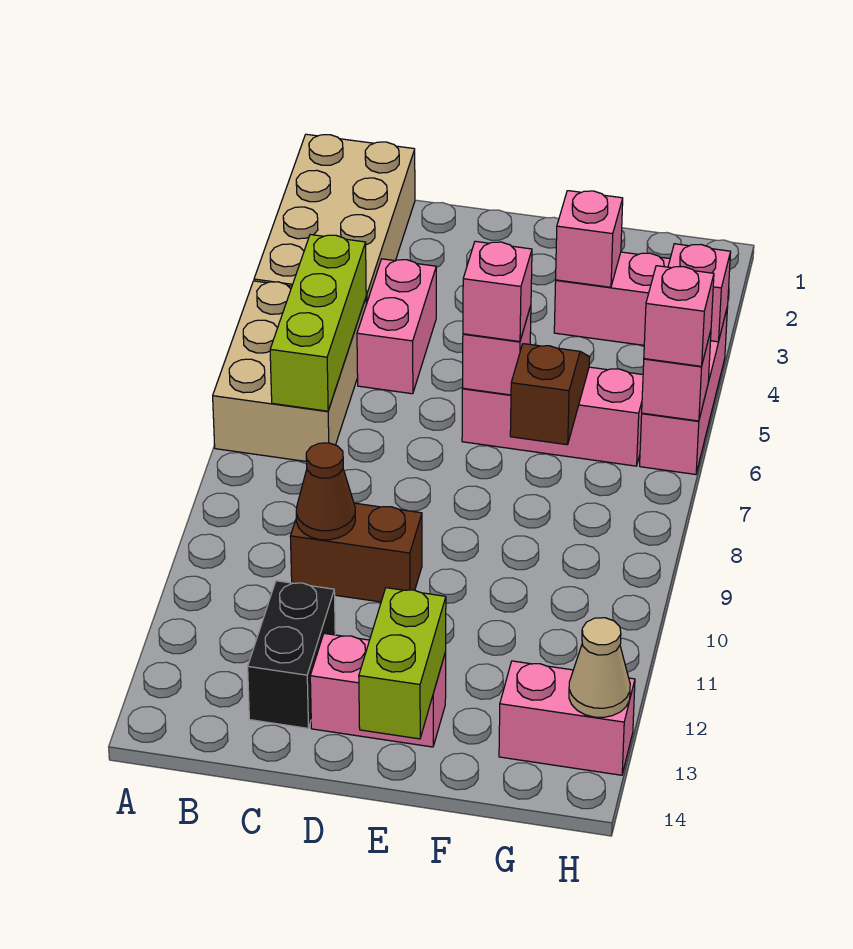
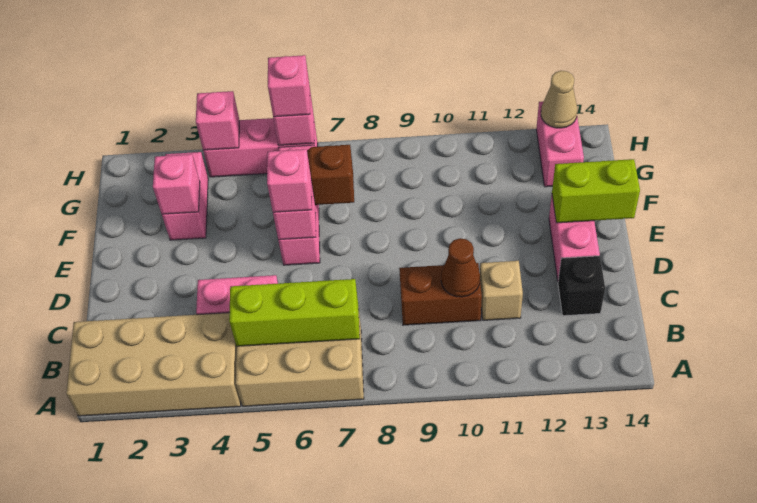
brown brick C10:D10 level 1 -> brown brick C9:C10 level 1
none -> tan brick C11 level 1
black brick C12:C13 level 1 -> black brick C13 level 1

